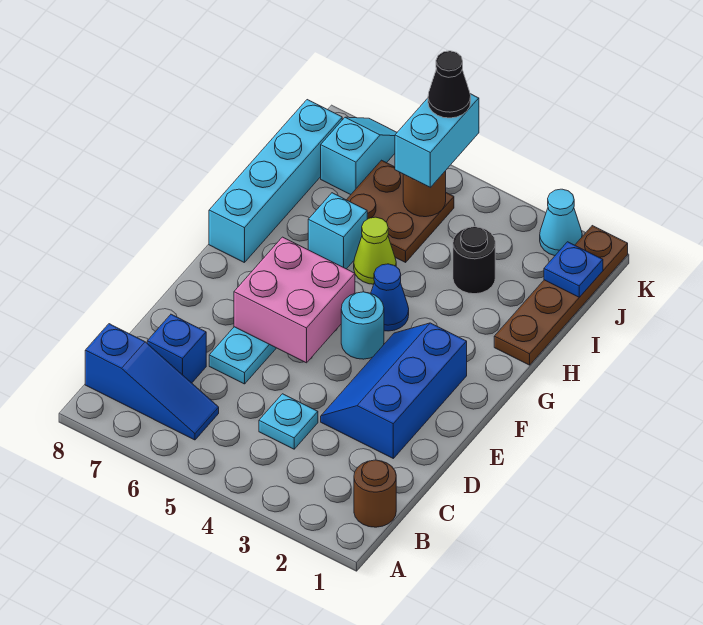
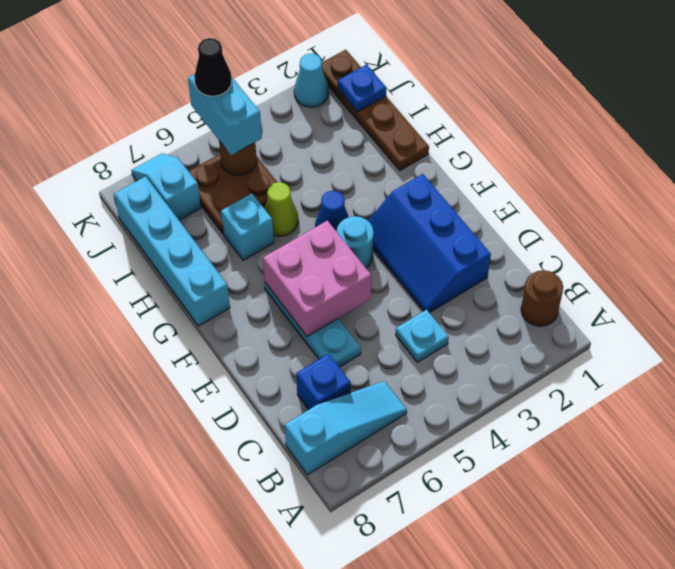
blue slope B6:B8 level 1 top 8 -> cyan slope B6:B8 level 1 top 8
black round brick I3 level 1 -> none

